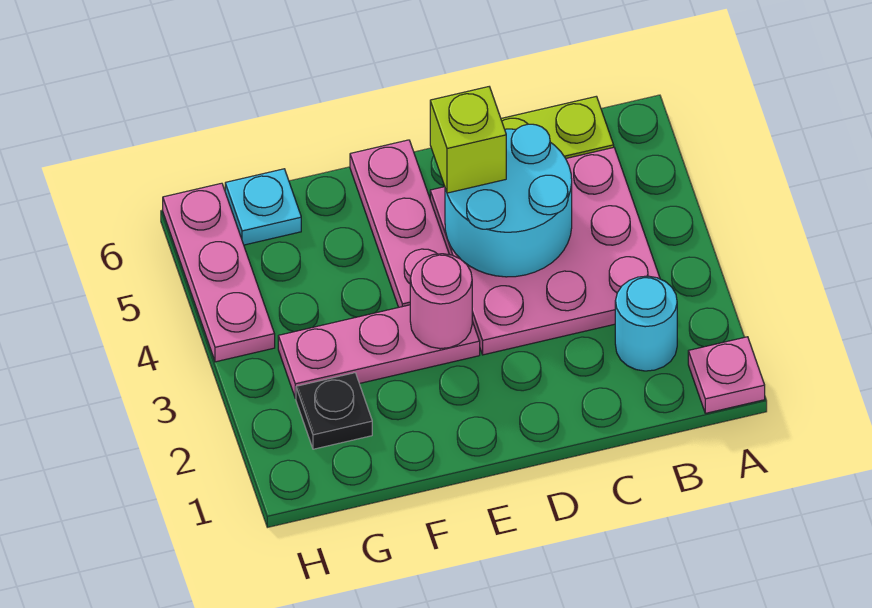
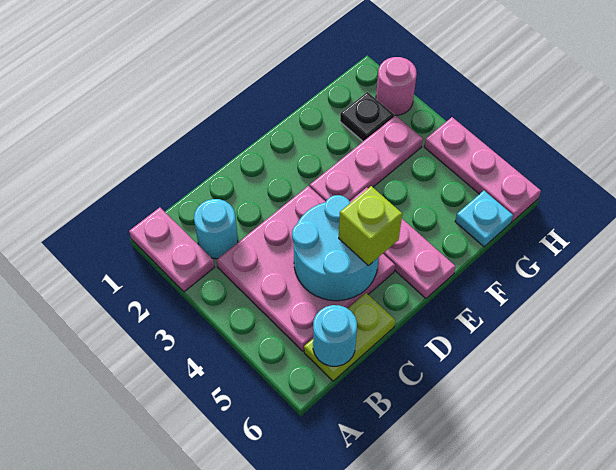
pink plate A1 level 1 -> pink plate A1:A2 level 1
none -> cyan round brick B6 level 2
pink round brick E3 level 2 -> pink round brick H2 level 1

